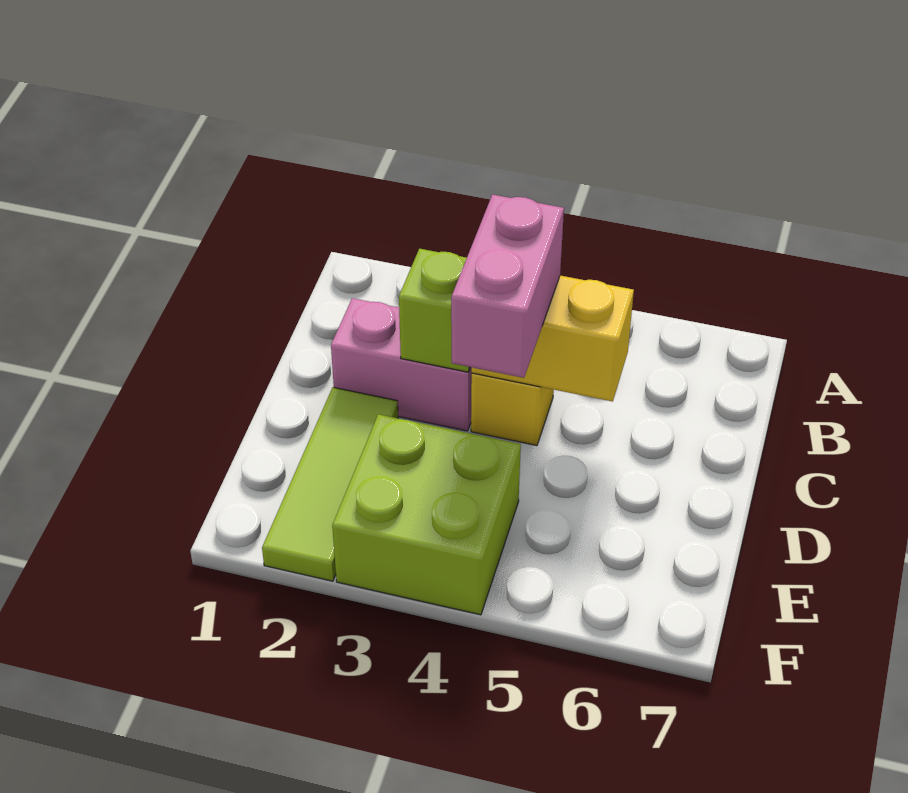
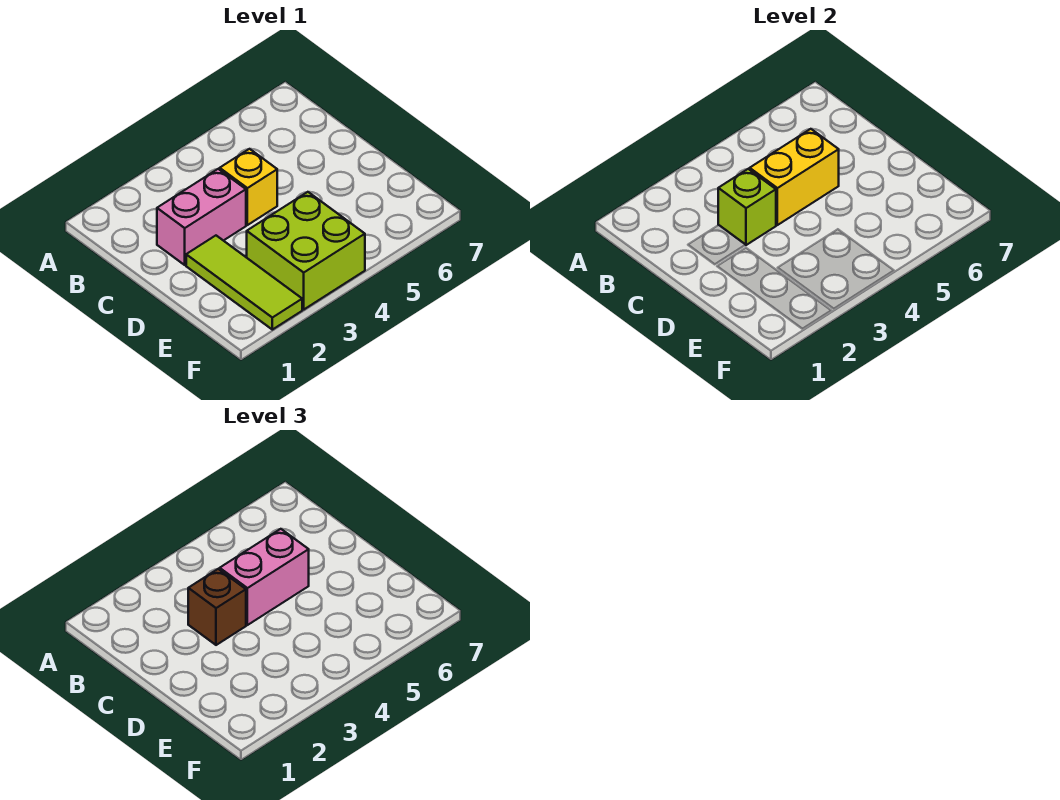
none -> brown brick C3 level 3
pink brick C4:D4 level 3 -> pink brick C4:C5 level 3

